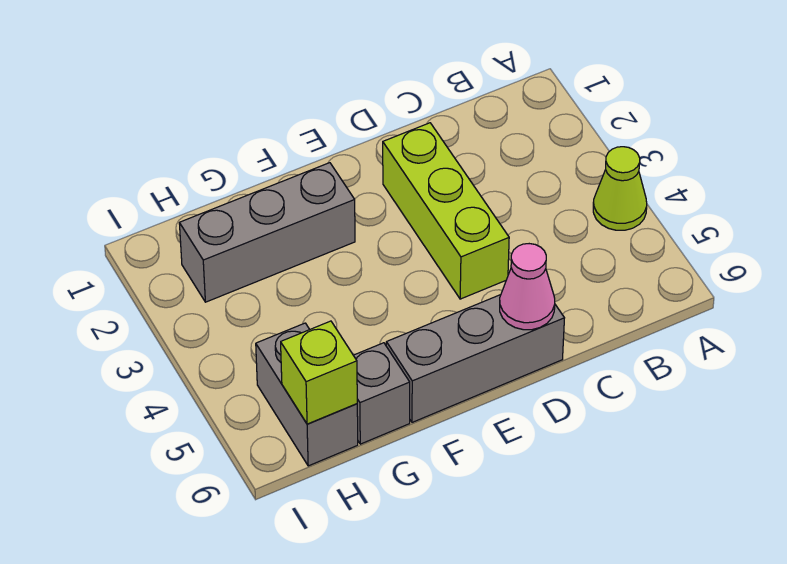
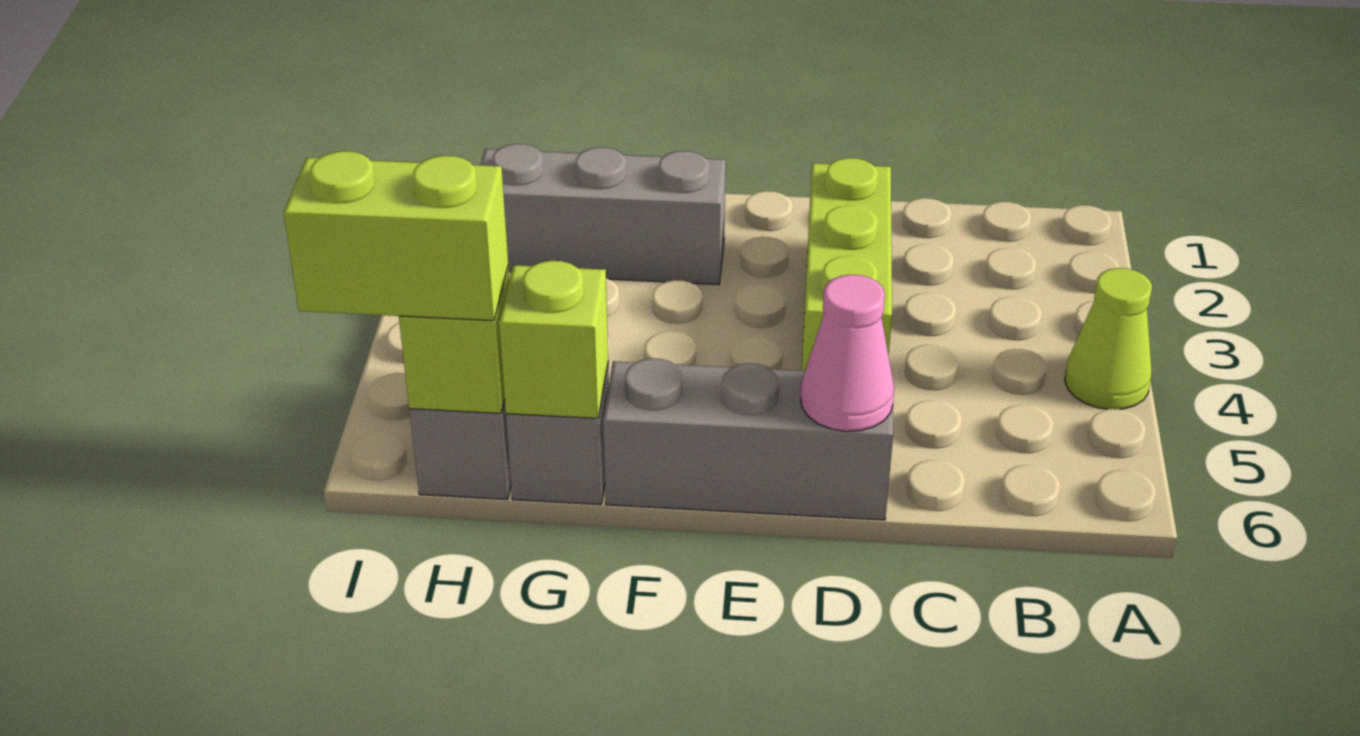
none -> lime brick G6 level 2
none -> lime brick H6:I6 level 3

